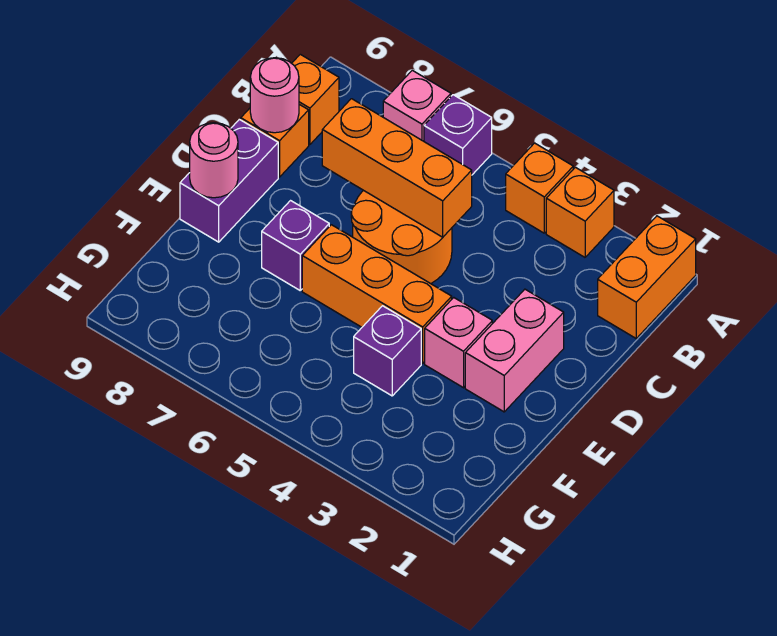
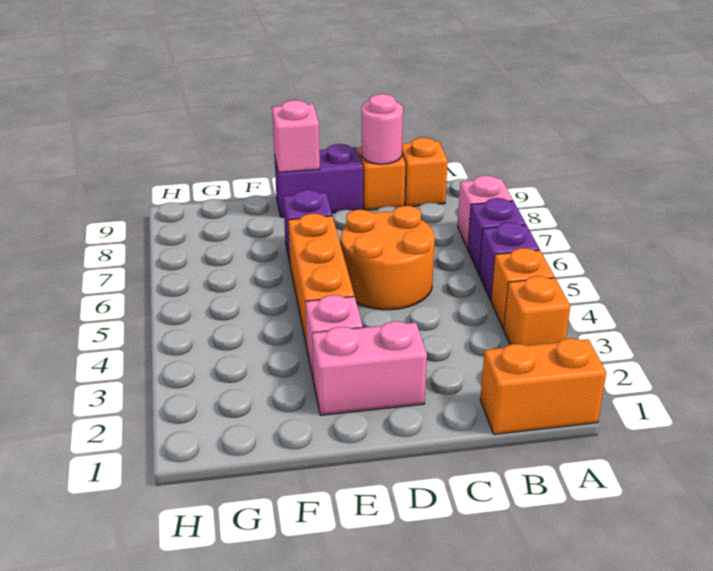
orange brick C5:C7 level 2 -> none
pink round brick E9 level 2 -> pink brick E9 level 2
purple brick F4 level 1 -> purple brick A5 level 1

